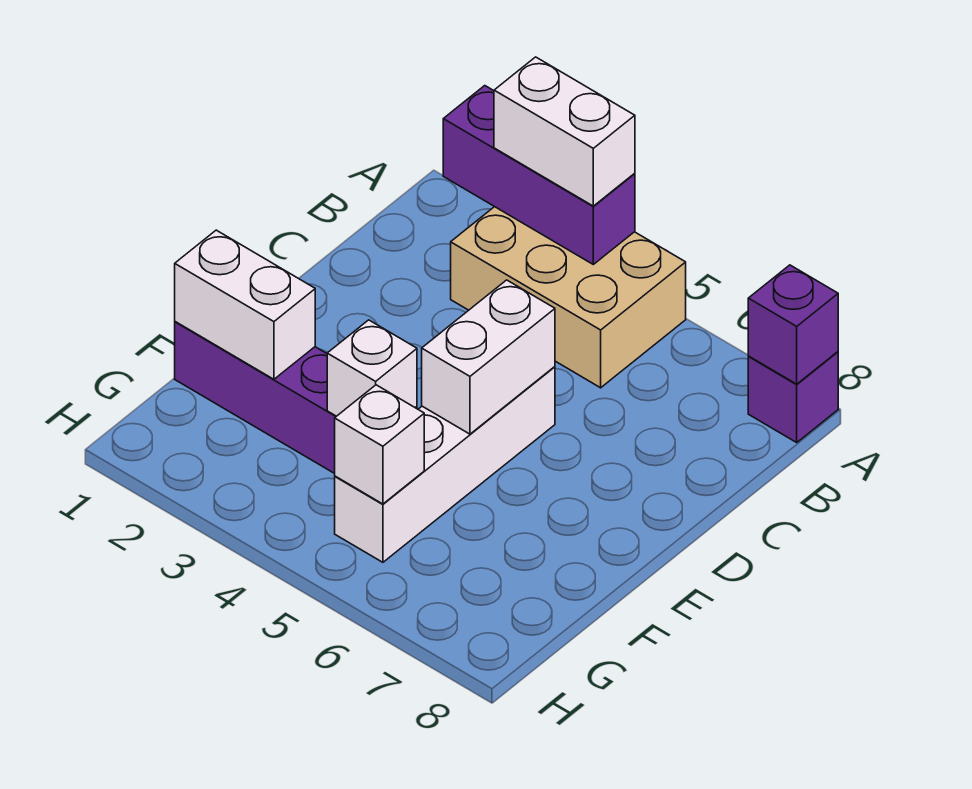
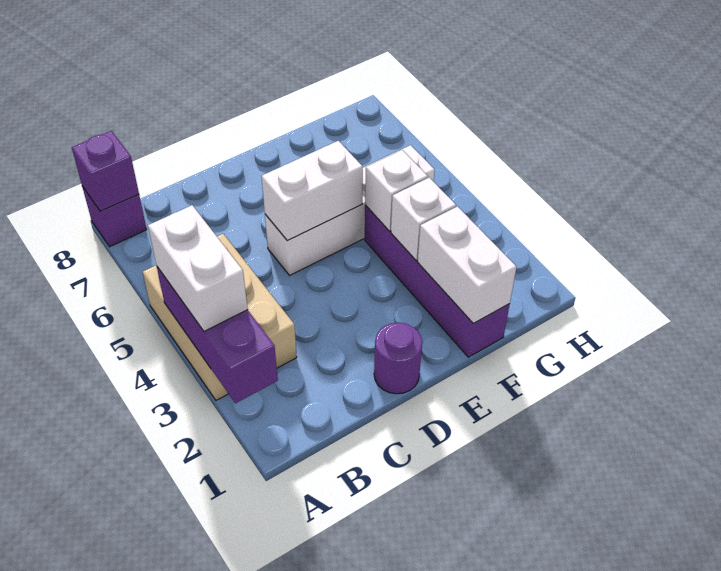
none -> purple round brick D1 level 1
white brick G5 level 2 -> white brick F3 level 2

